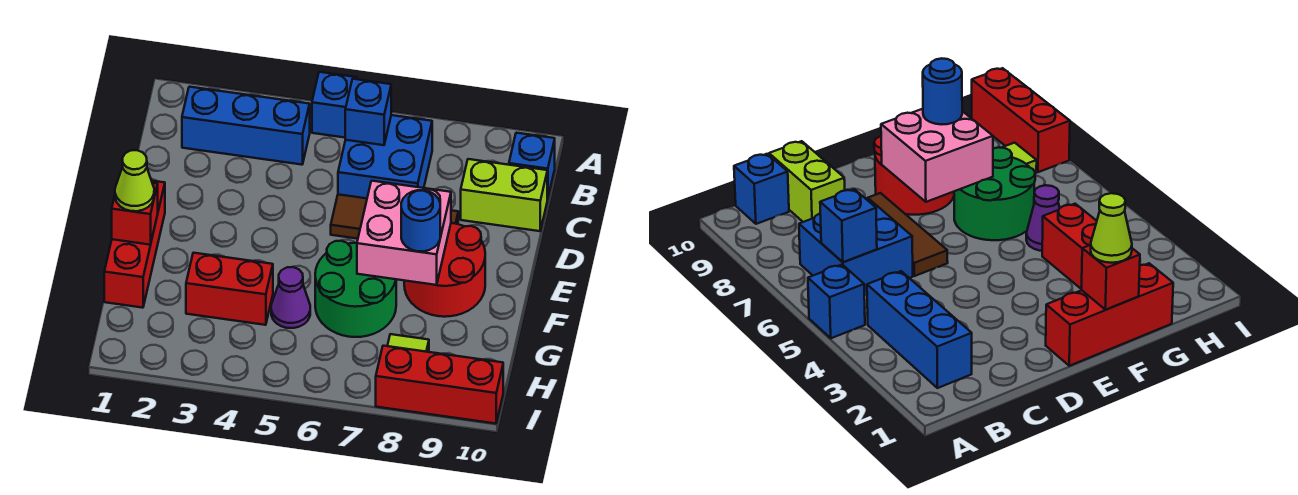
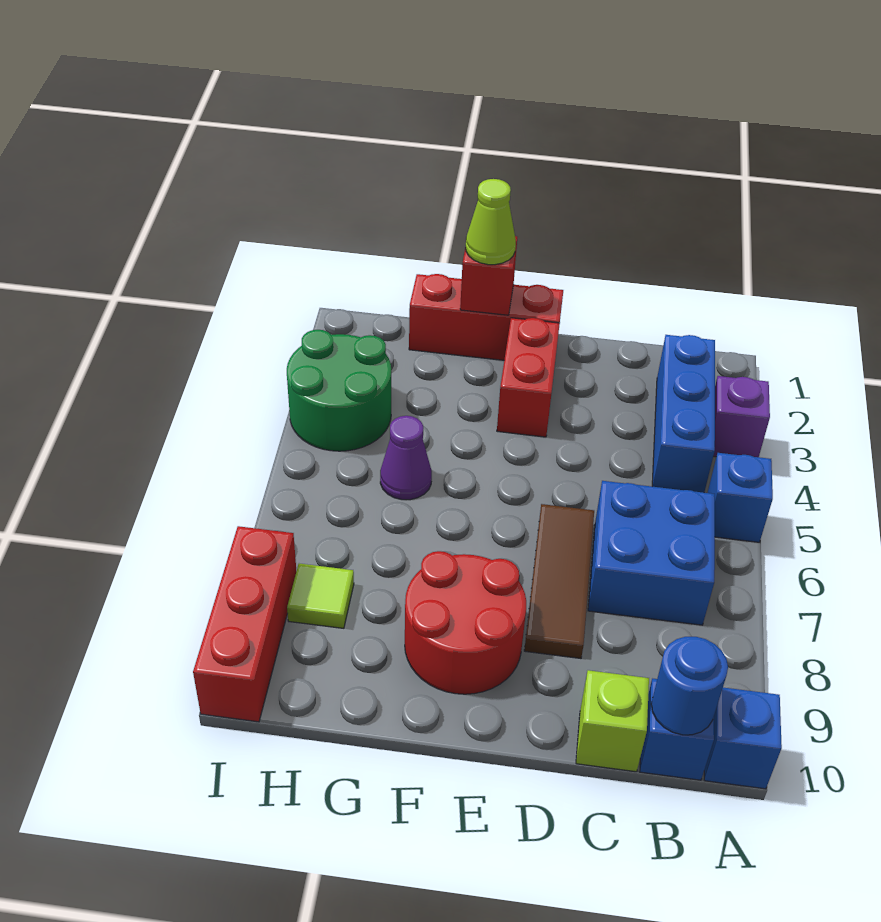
none -> purple brick A3 level 1
blue brick B6 level 2 -> blue brick A10 level 1
lime brick C9:C10 level 1 -> lime brick C10 level 1
pink brick E7:F8 level 2 -> none
green round brick F6:G7 level 1 -> green round brick H3:I4 level 1
blue round brick F8 level 3 -> blue round brick B10 level 2
red brick G3:G4 level 1 -> red brick E2:E3 level 1

